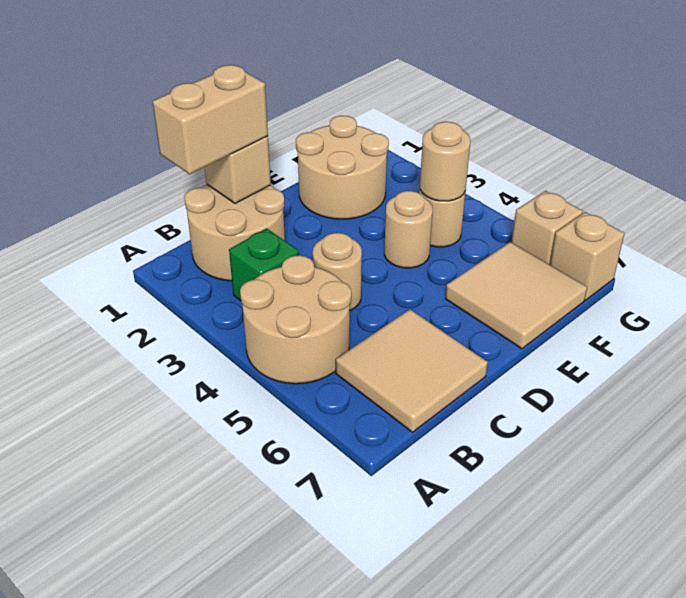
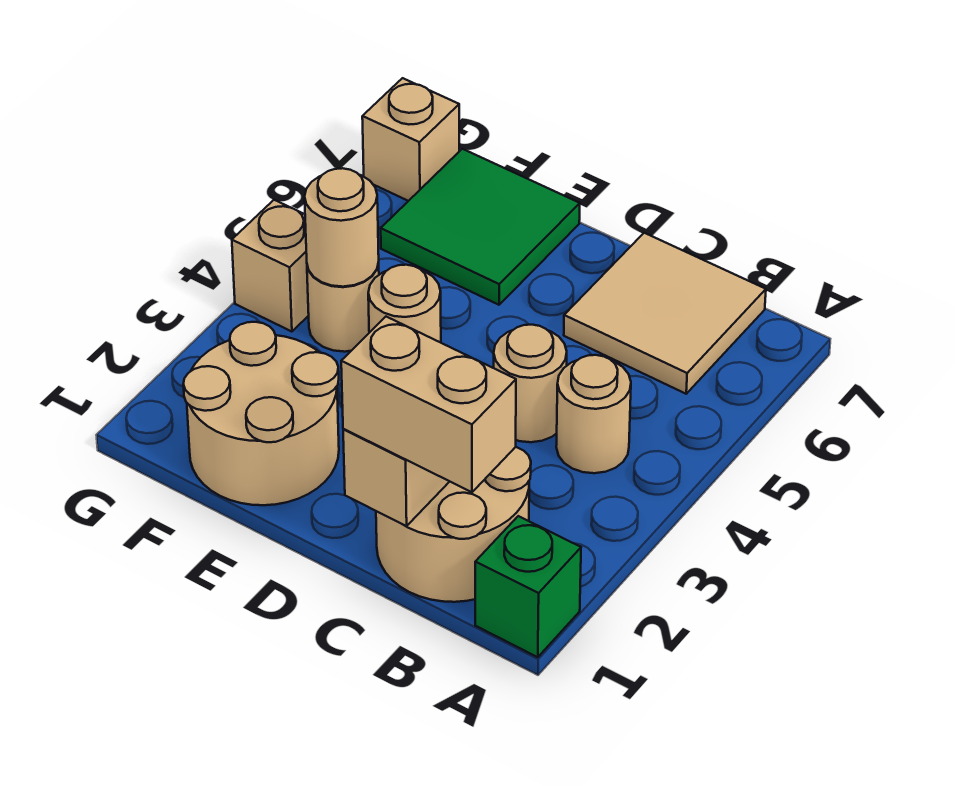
tan round brick A4:B5 level 1 -> tan round brick B4 level 1
green brick B3 level 1 -> green brick A1 level 1
tan tile E6:F7 level 1 -> green tile E6:F7 level 1
tan brick G6 level 1 -> tan brick G4 level 1

